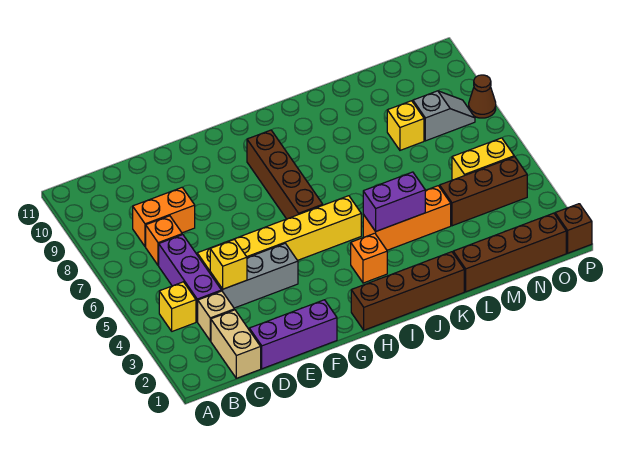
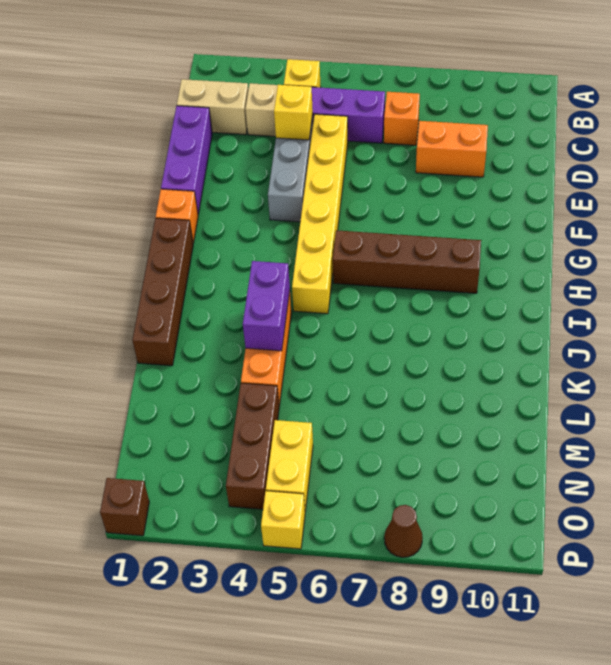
orange brick C8:D8 level 1 -> orange brick D8:D9 level 1
orange brick I3 level 1 -> orange brick G1 level 1
brown brick L1:O1 level 1 -> none
yellow brick M8 level 1 -> yellow brick P5 level 1
grey slope N8:O8 level 1 top N -> none

